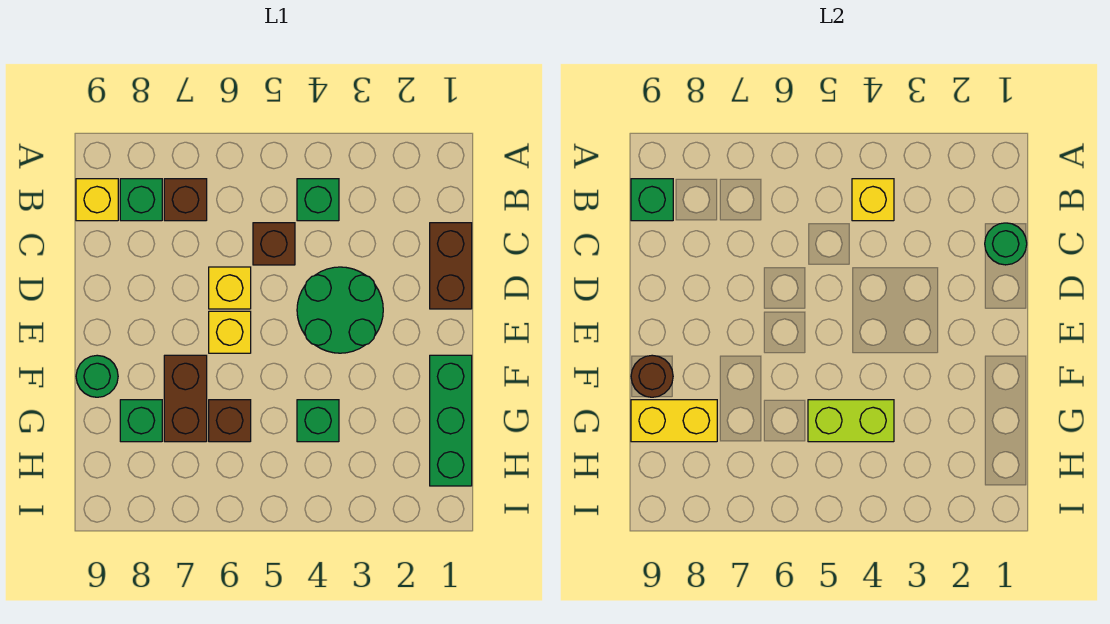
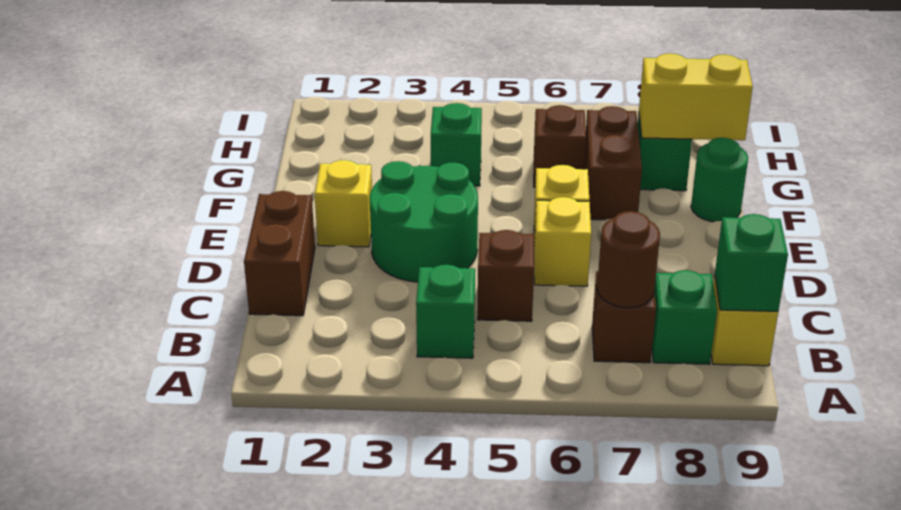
yellow brick B4 level 2 -> yellow brick E2 level 1
green round brick C1 level 2 -> none
green brick F1:H1 level 1 -> none
brown round brick F9 level 2 -> brown round brick B7 level 2
lime brick G4:G5 level 2 -> none

